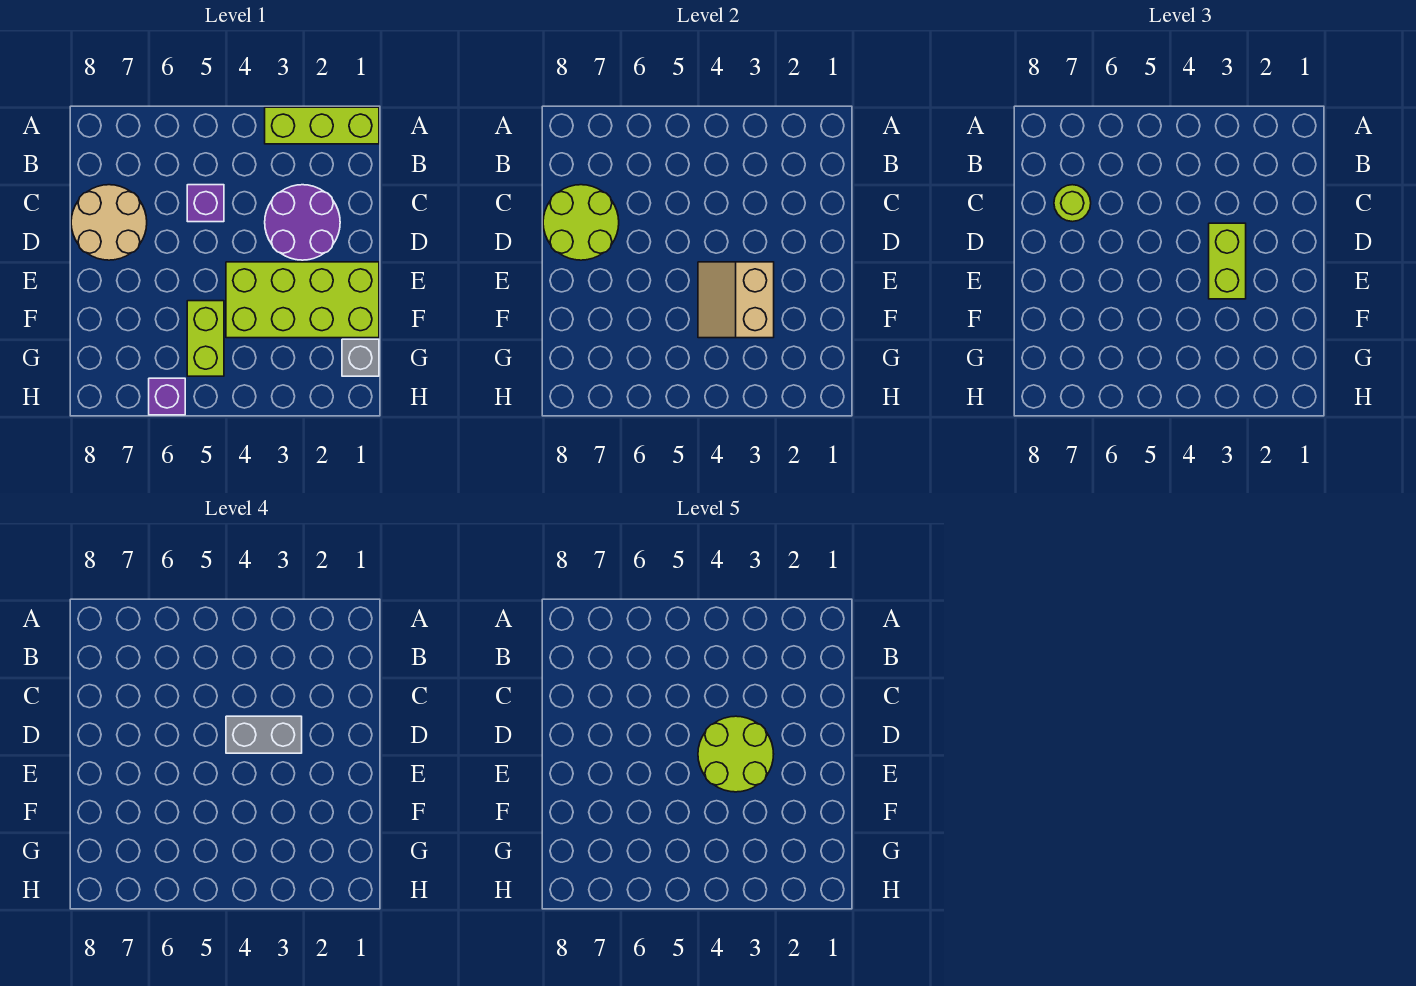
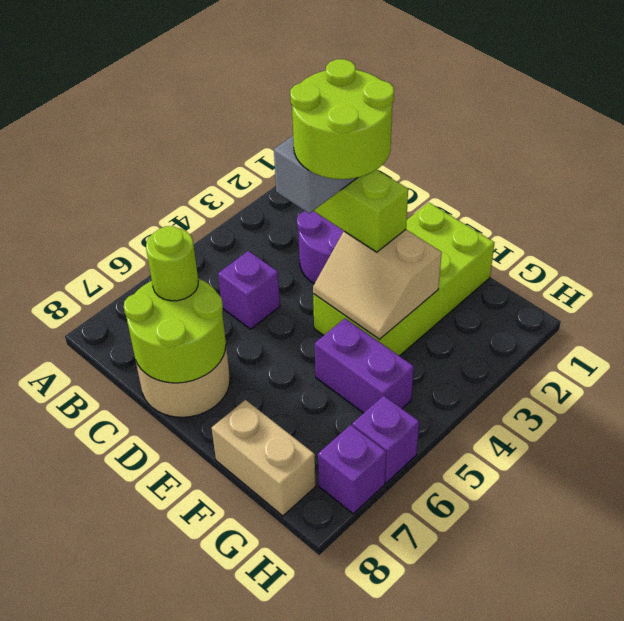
lime brick A1:A3 level 1 -> none
lime brick F5:G5 level 1 -> purple brick F5:G5 level 1
none -> tan brick F8:G8 level 1
grey brick G1 level 1 -> none
none -> purple brick H7 level 1

